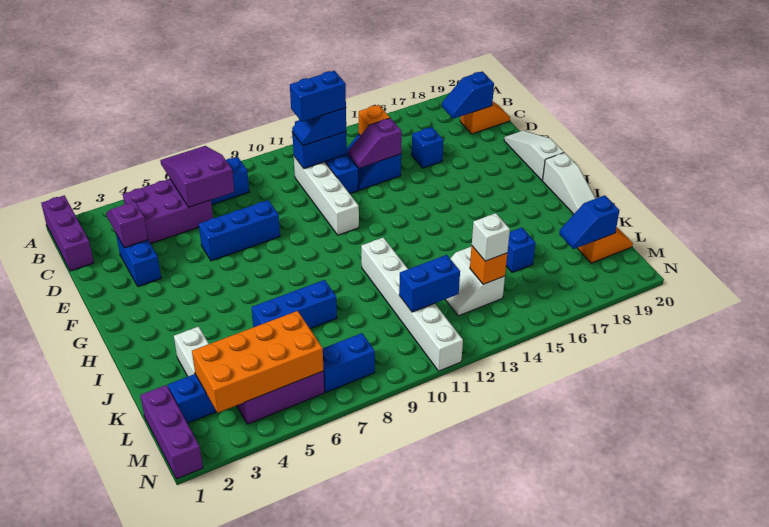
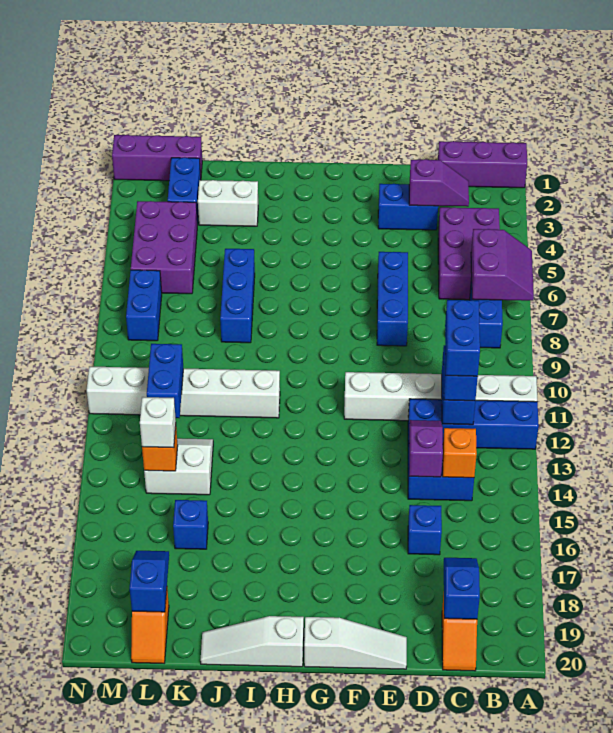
purple slope A6:C7 level 2 top C -> purple slope A6:B7 level 2 top B
white brick C11:F11 level 1 -> white brick A11:F11 level 1
orange brick L3:M6 level 2 -> none

